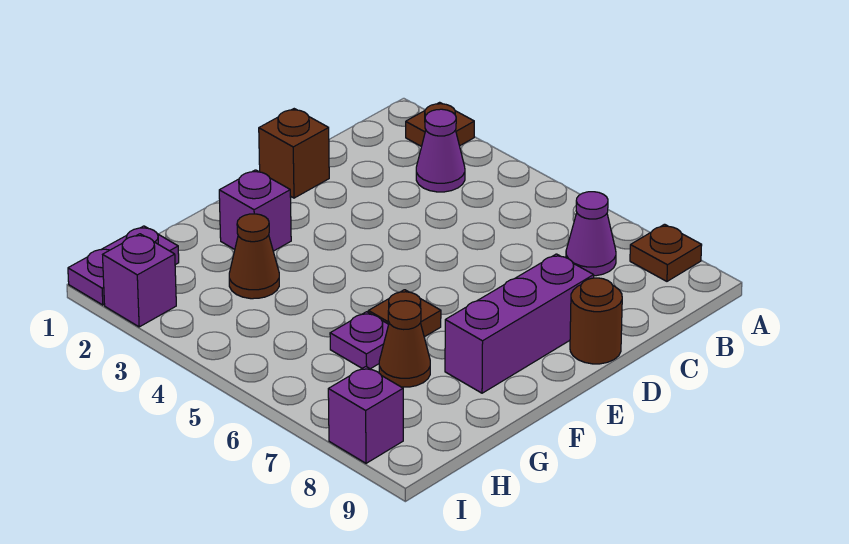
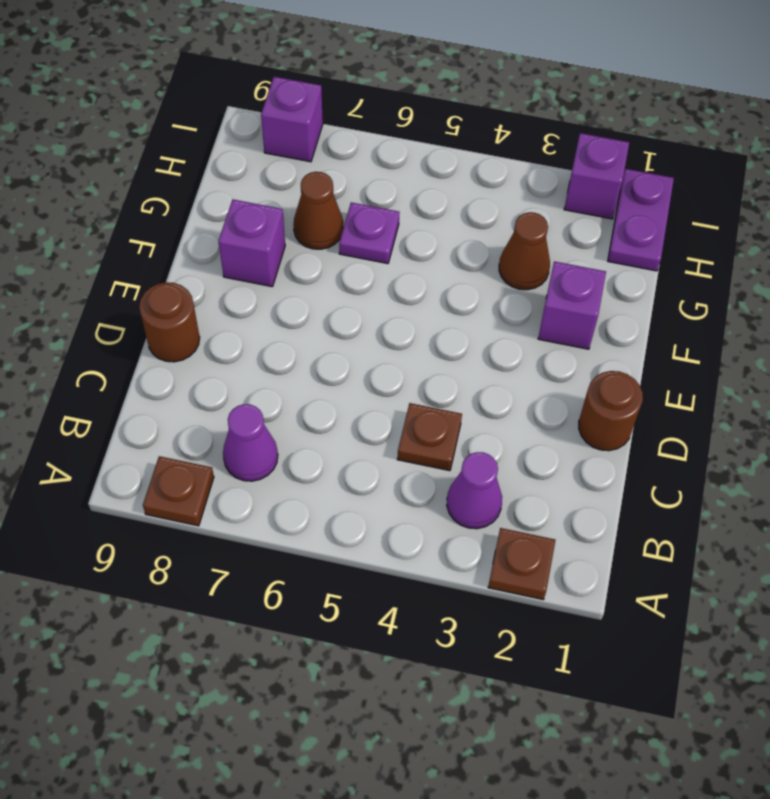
brown brick D1 level 1 -> brown round brick D1 level 1
purple brick D8:F8 level 1 -> purple brick F8 level 1
brown plate F6 level 1 -> brown plate C4 level 1

